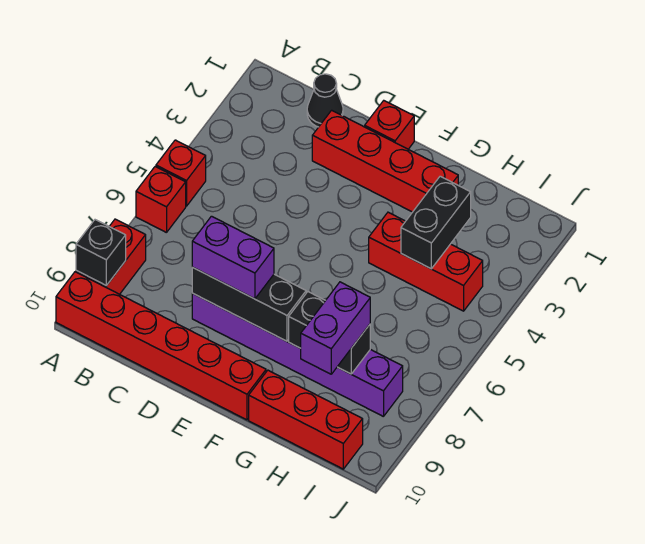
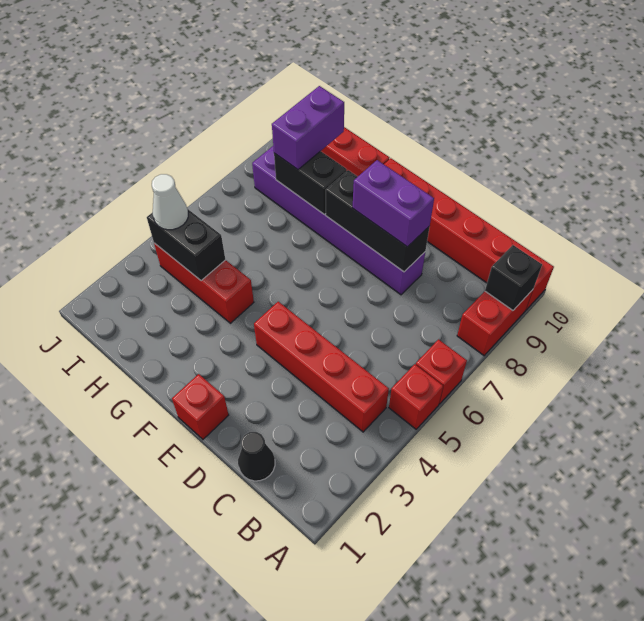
red brick D2:G2 level 1 -> red brick B4:E4 level 1
black brick H3:H4 level 2 -> black brick H4:I4 level 2
none -> white cone I4 level 3

